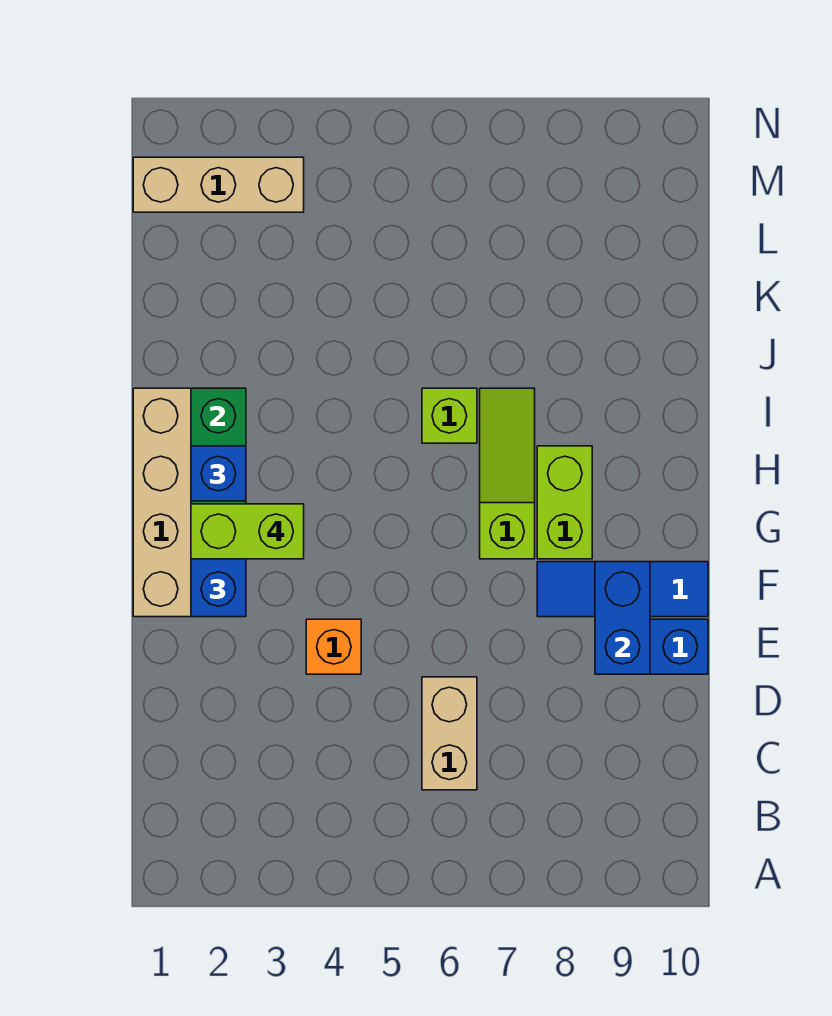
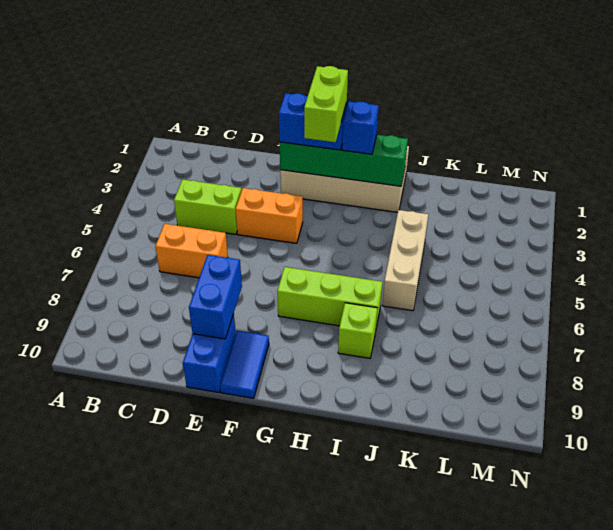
tan brick C6:D6 level 1 -> orange brick C6:D6 level 1
orange brick E4 level 1 -> orange brick E4:F4 level 1
blue brick E9:F9 level 2 -> blue brick E8:E9 level 2
blue tile F8:F10 level 1 -> blue tile F9:F10 level 1
lime slope G7:I7 level 1 top G -> lime brick G7:I7 level 1
lime brick G8:H8 level 1 -> lime brick C4:D4 level 1
lime brick I6 level 1 -> lime brick I8 level 1
tan brick M1:M3 level 1 -> tan brick J4:J6 level 1

